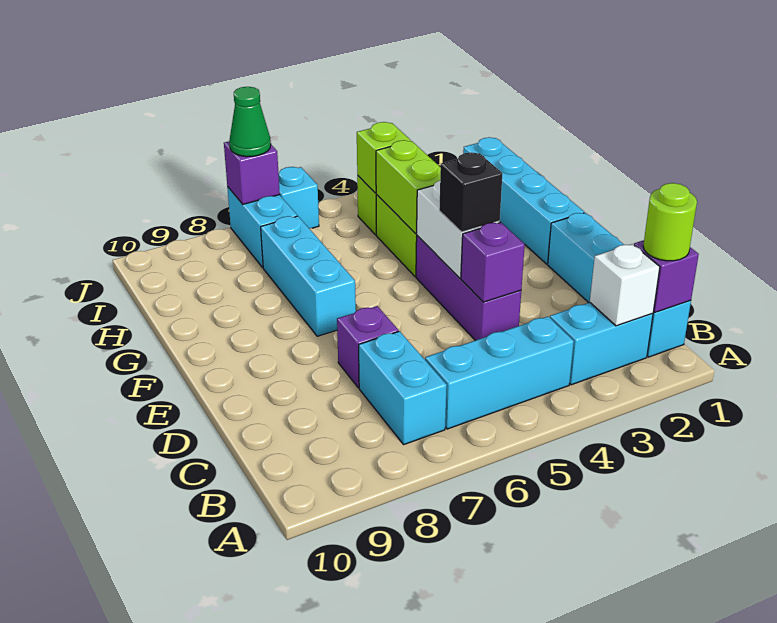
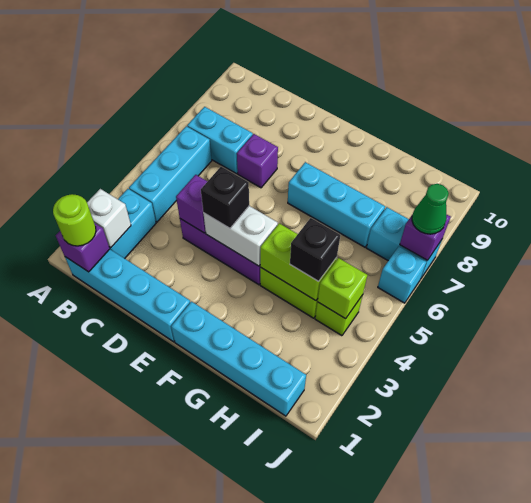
none -> black brick H4 level 3

